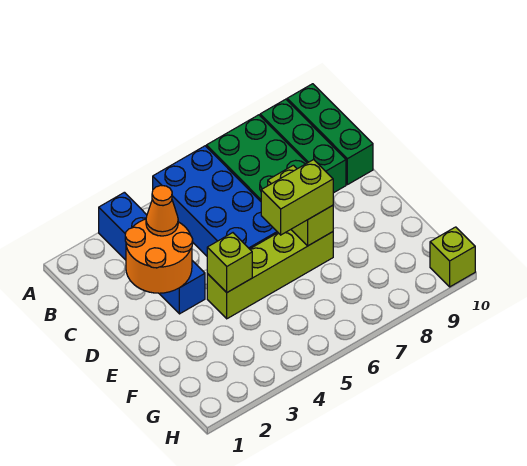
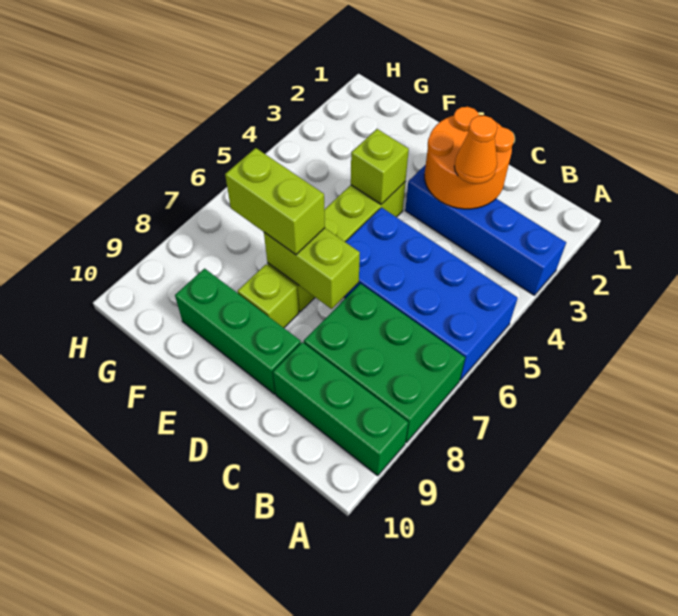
green brick A10:C10 level 1 -> green brick D9:F9 level 1
lime brick E6:E7 level 3 -> lime brick E7:F7 level 3
lime brick H10 level 1 -> lime brick E8 level 1

